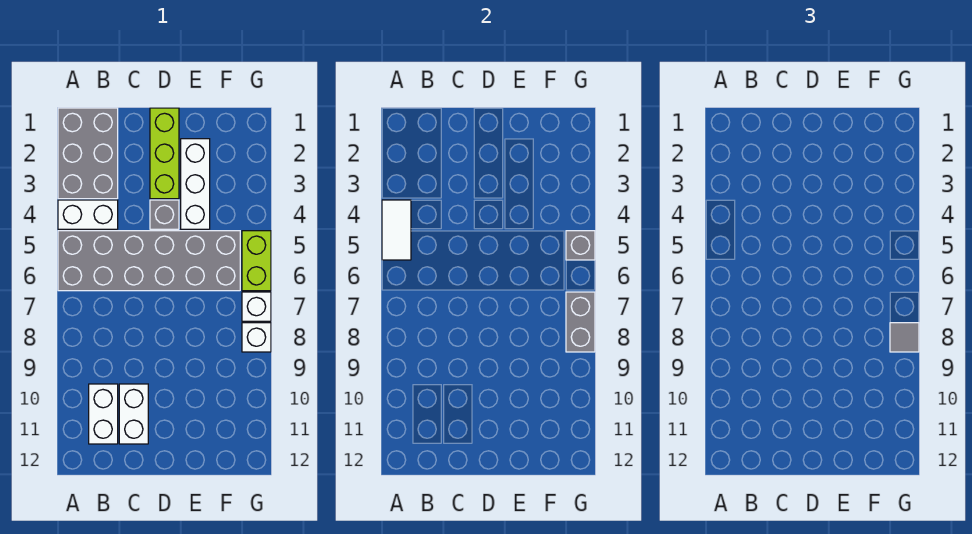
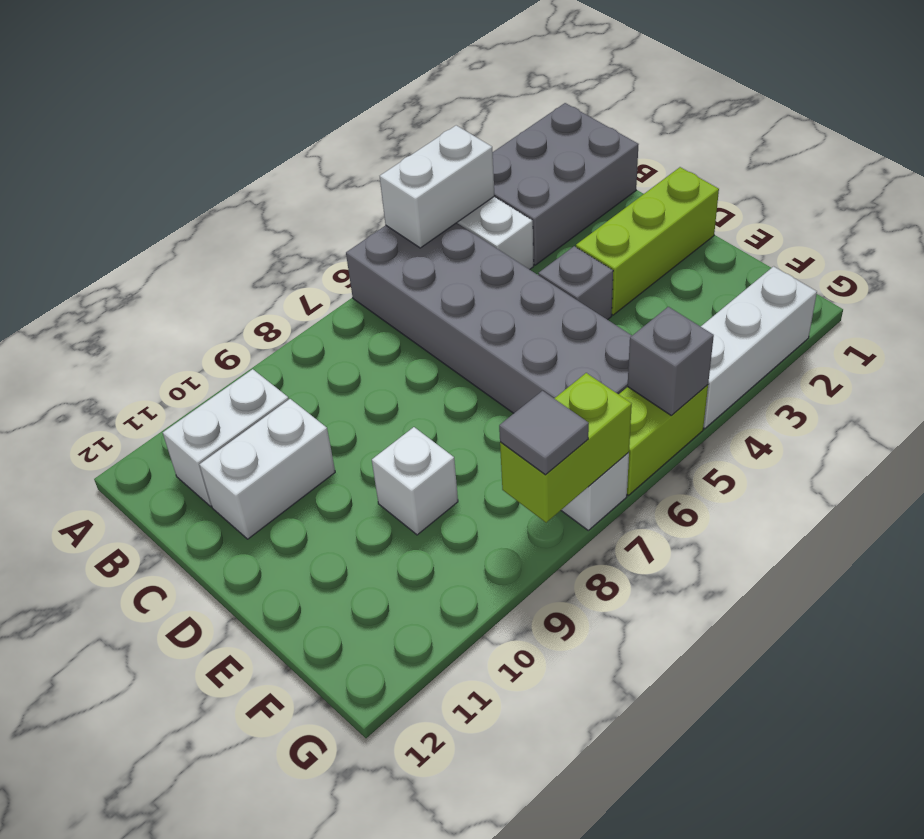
white tile A4:A5 level 2 -> white brick A4:A5 level 2
white brick E2:E4 level 1 -> white brick G2:G4 level 1
grey brick G7:G8 level 2 -> lime brick G7:G8 level 2
white brick G8 level 1 -> white brick E9 level 1

